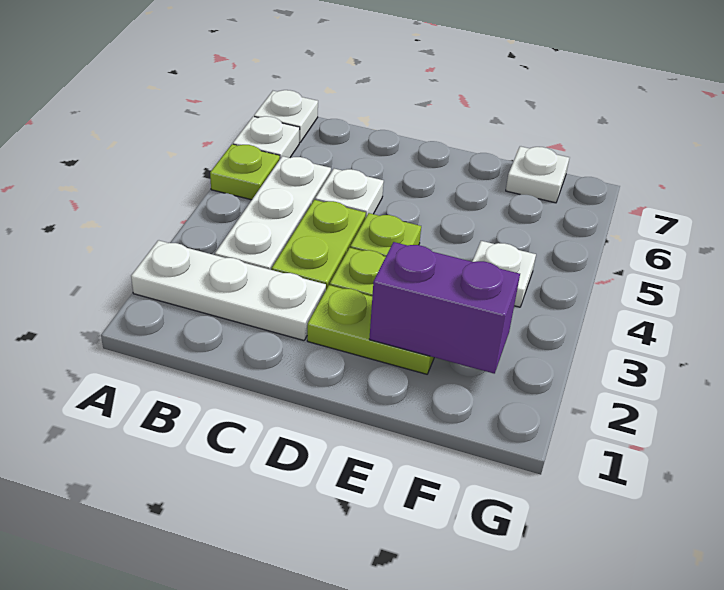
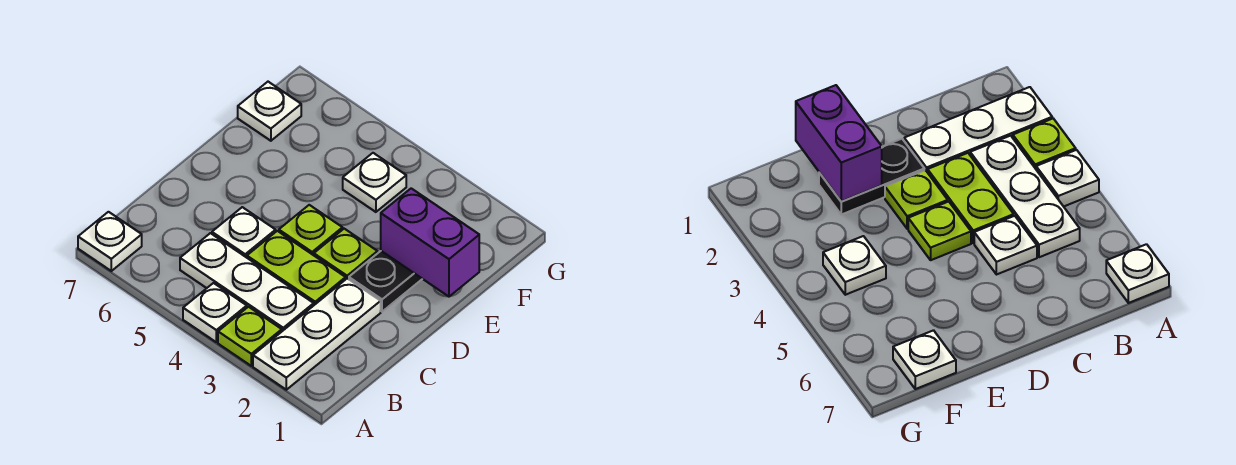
lime plate A5 level 1 -> lime plate A3 level 1
white plate A6 level 1 -> white plate A4 level 1
lime plate D2:E2 level 1 -> black plate D2:E2 level 1
purple brick E2:F2 level 2 -> purple brick E1:E2 level 2

